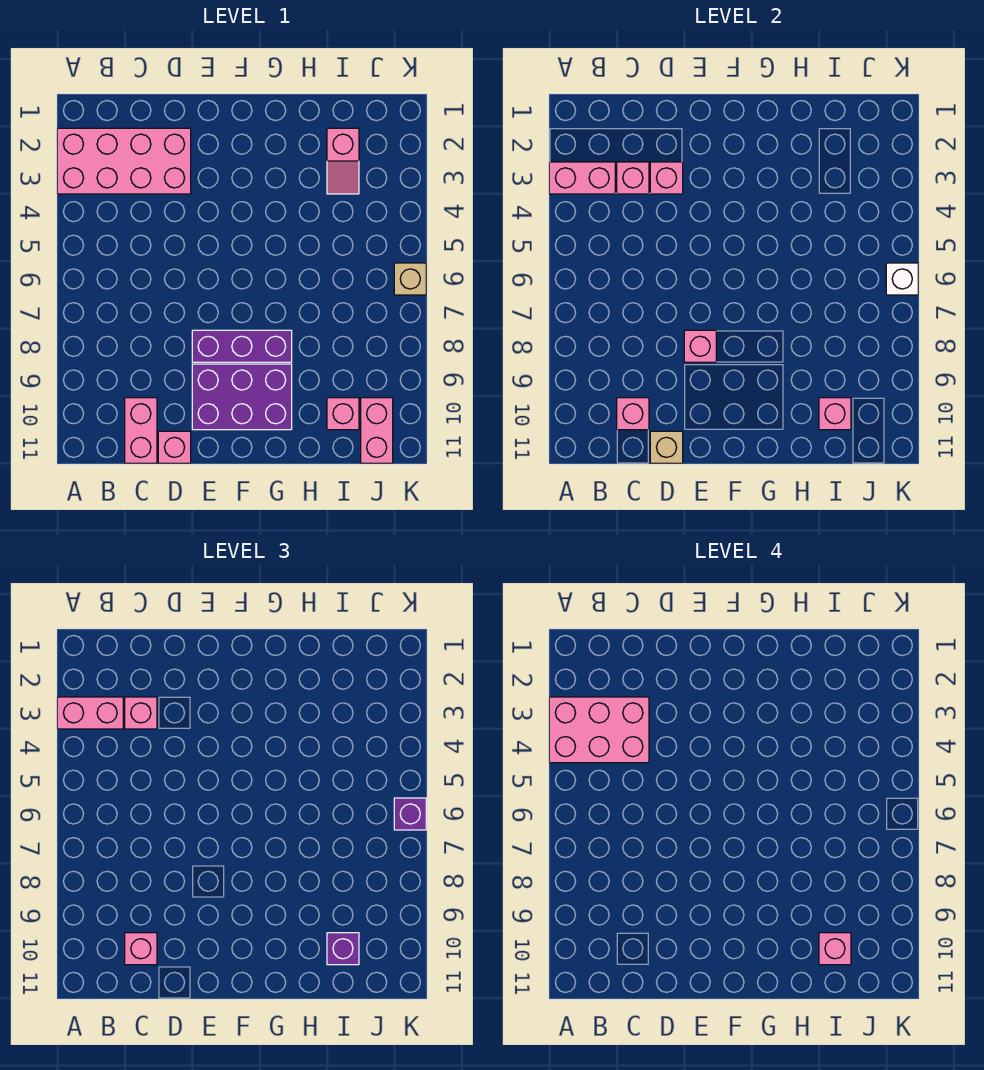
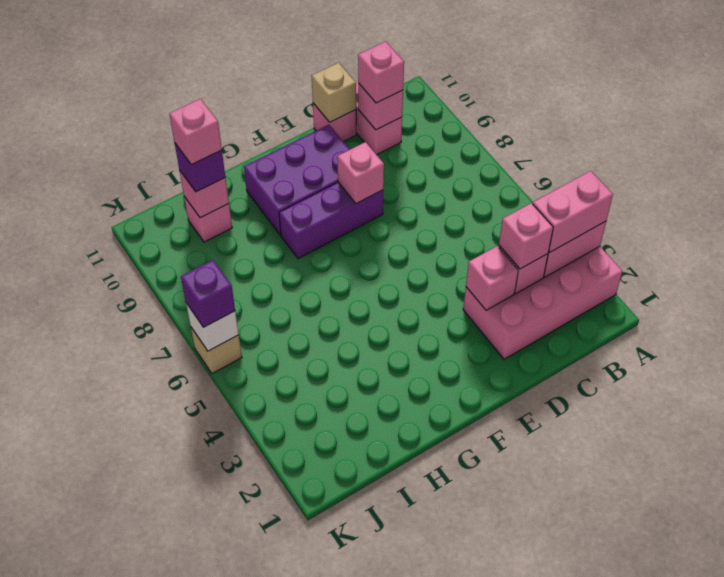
pink brick A3:C4 level 4 -> none
pink slope I2:I3 level 1 top 2 -> none
pink brick J10:J11 level 1 -> none

